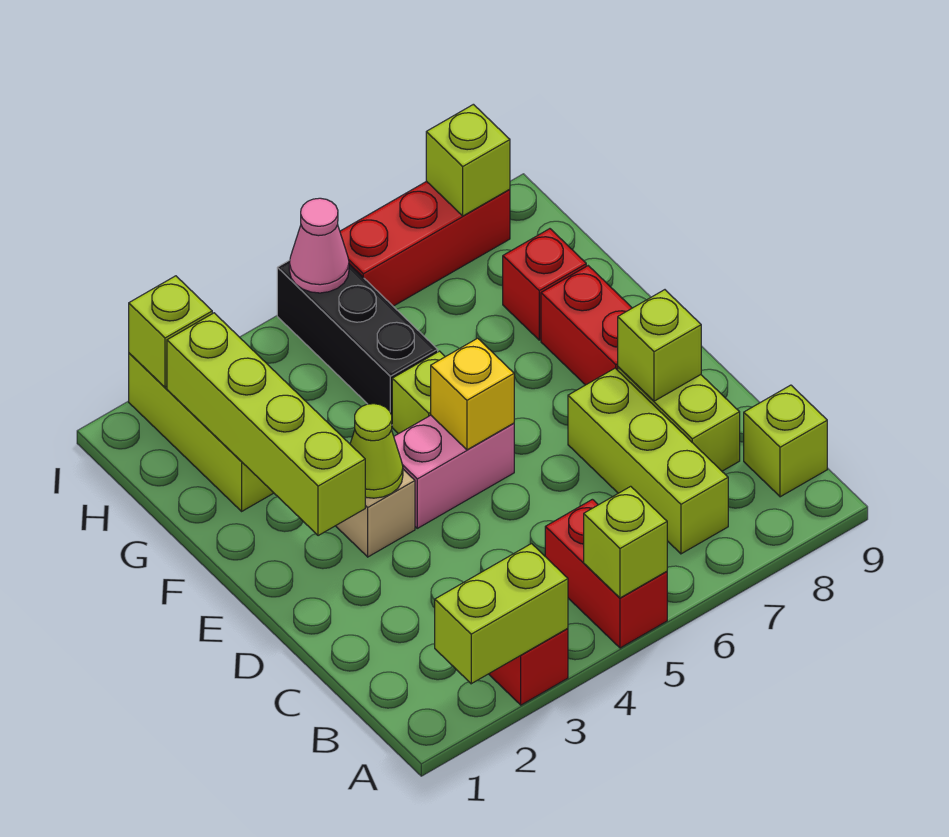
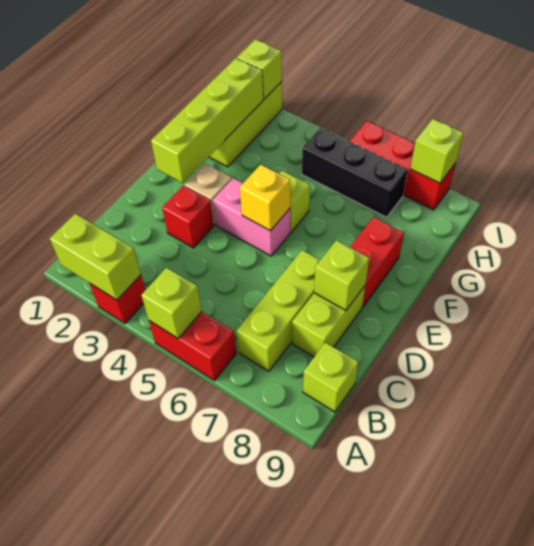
red brick A5:B5 level 1 -> red brick A5:A6 level 1
lime cone E3 level 2 -> none
black brick G5:I5 level 1 -> black brick H5:H7 level 1
red brick G8 level 1 -> red brick D3 level 1
pink cone I5 level 2 -> none

